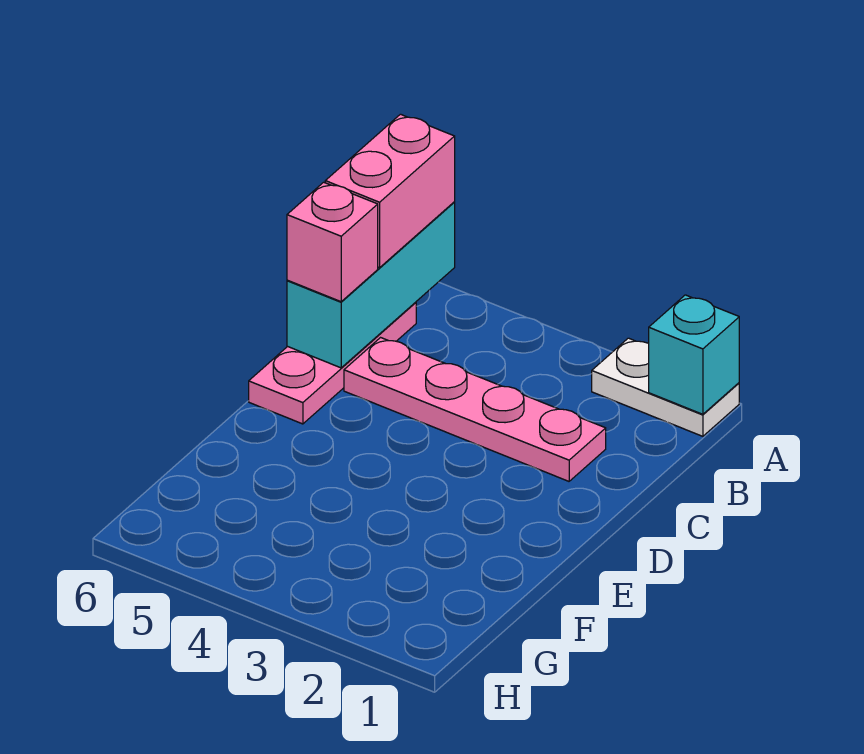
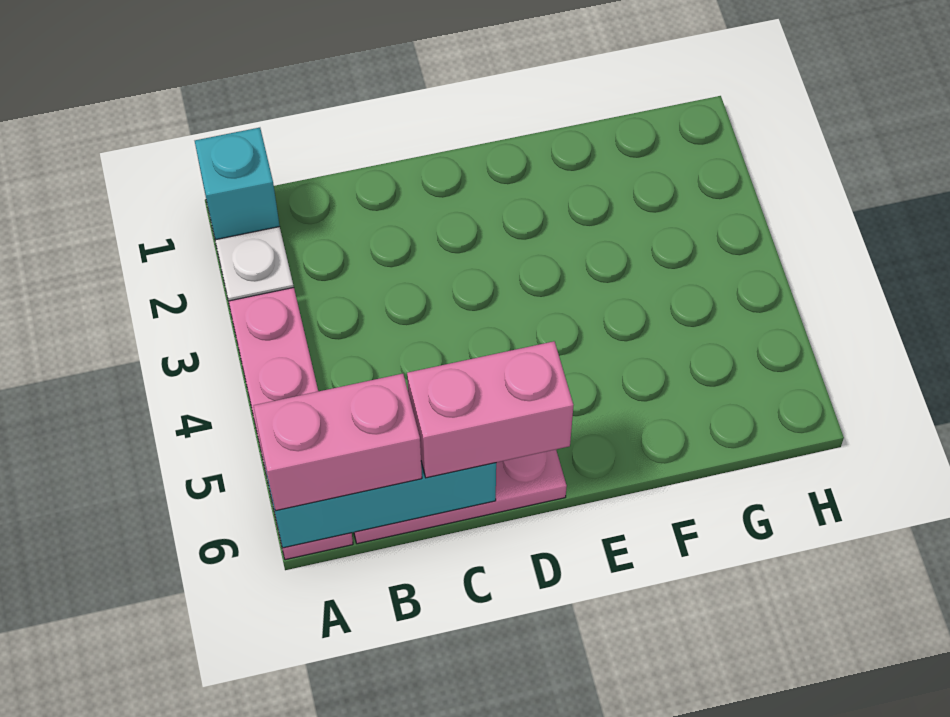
pink plate C2:C5 level 1 -> pink plate A3:A6 level 1
pink brick C6 level 3 -> pink brick C6:D6 level 3

